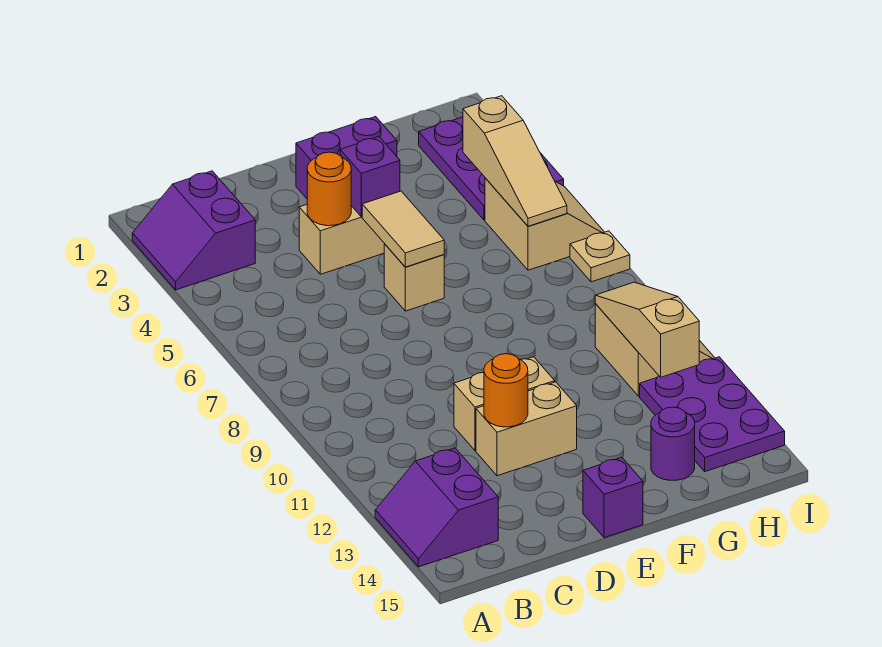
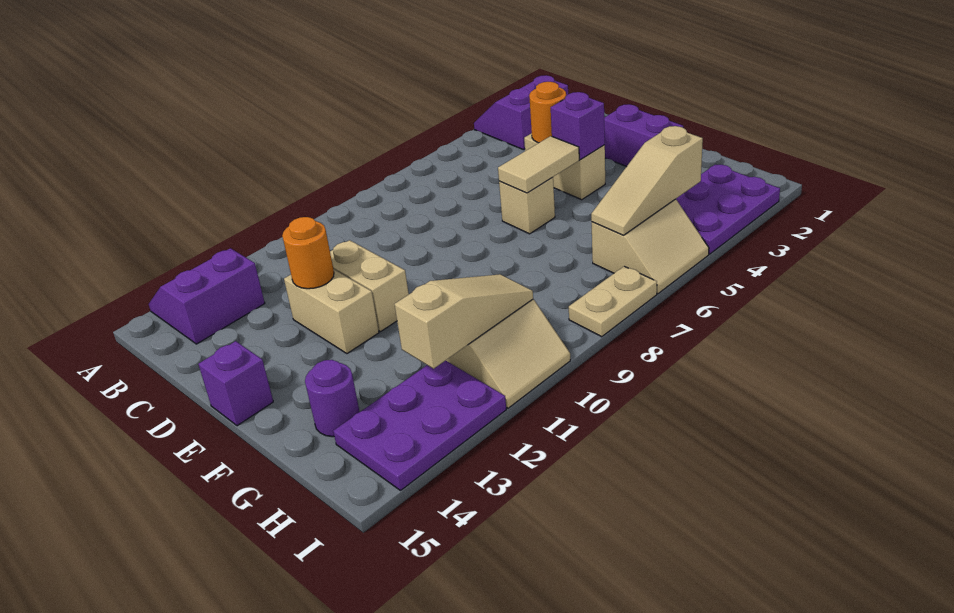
tan plate I7 level 1 -> tan plate I7:I8 level 1

